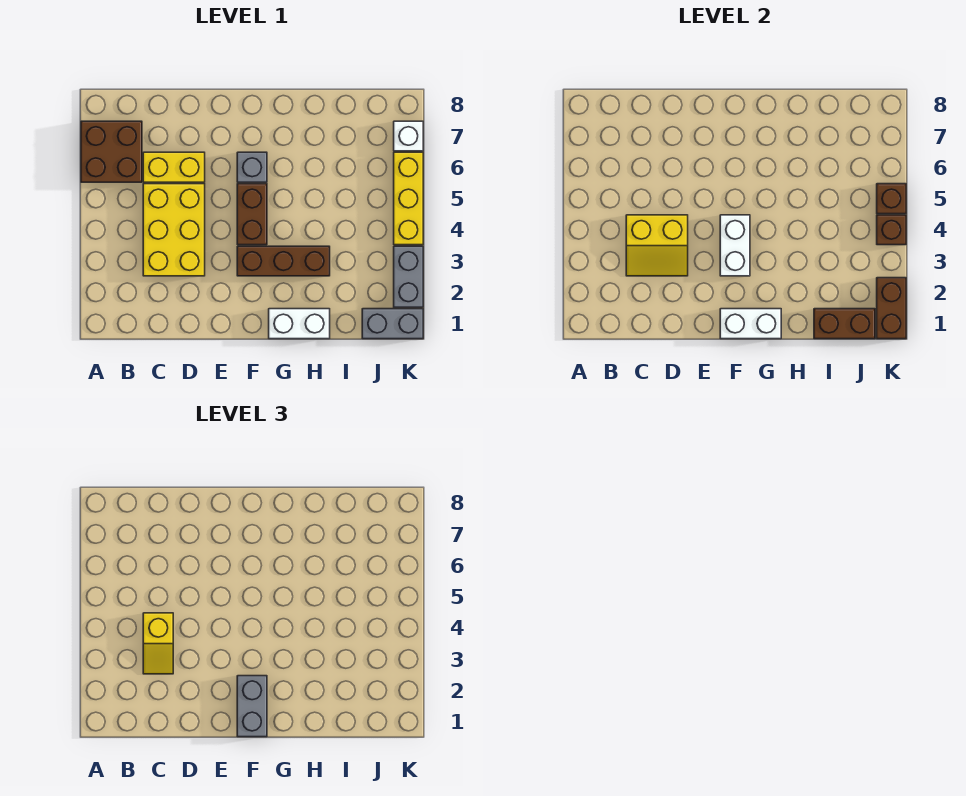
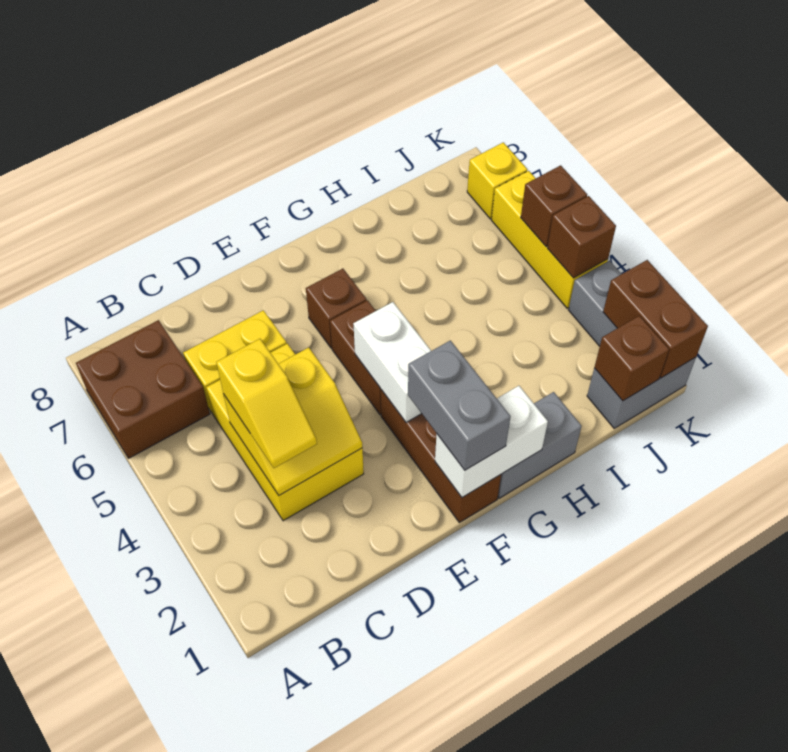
brown brick F3:H3 level 1 -> brown brick F1:F3 level 1
grey brick F6 level 1 -> brown brick F6 level 1
white brick G1:H1 level 1 -> grey brick G1:H1 level 1
brown brick I1:J1 level 2 -> brown brick J1 level 2
white brick K7 level 1 -> yellow brick K7 level 1

